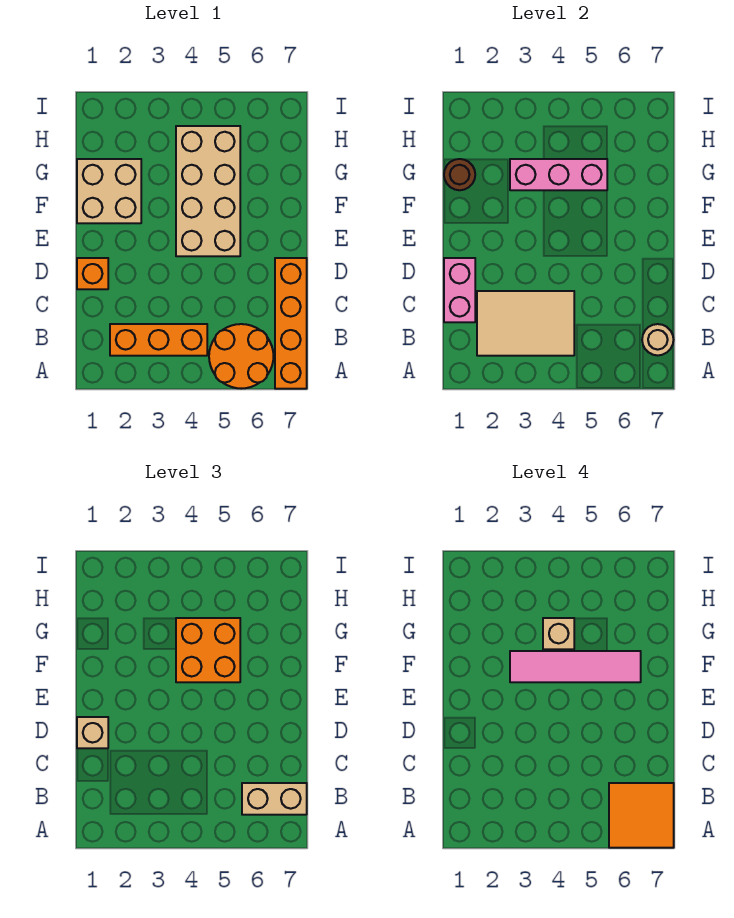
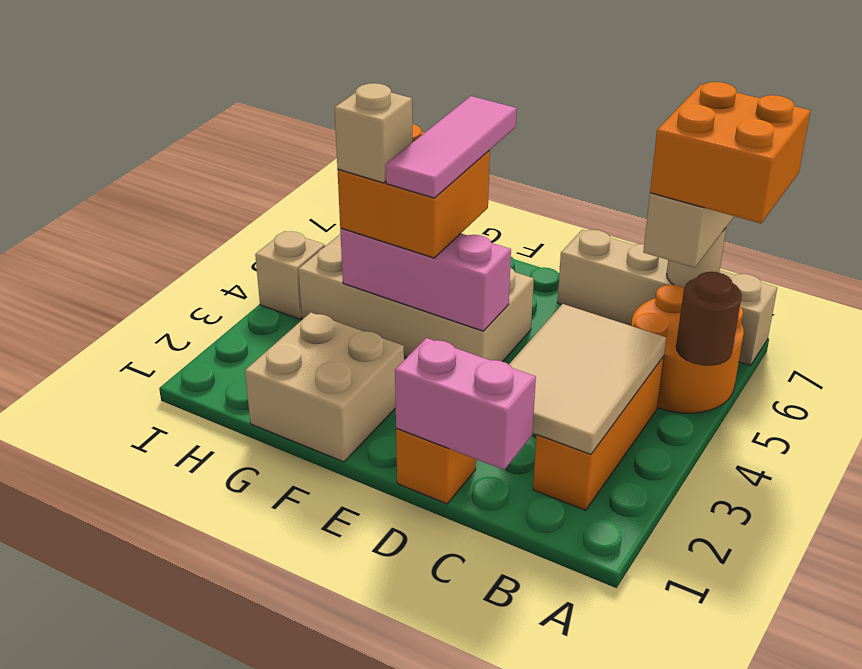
orange tile A6:B7 level 4 -> orange brick A6:B7 level 4
orange brick A7:D7 level 1 -> tan brick A7:D7 level 1
tan brick D1 level 3 -> tan brick I4 level 1
pink tile F3:F6 level 4 -> pink tile F4:F6 level 4
brown round brick G1 level 2 -> brown round brick A5 level 2
pink brick G3:G5 level 2 -> pink brick E4:G4 level 2

